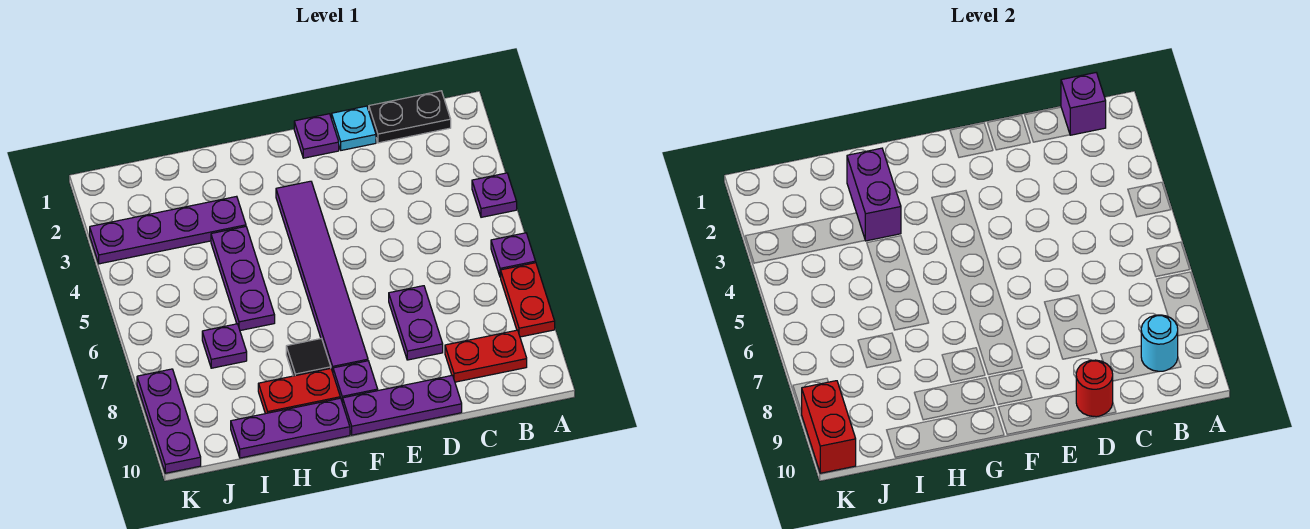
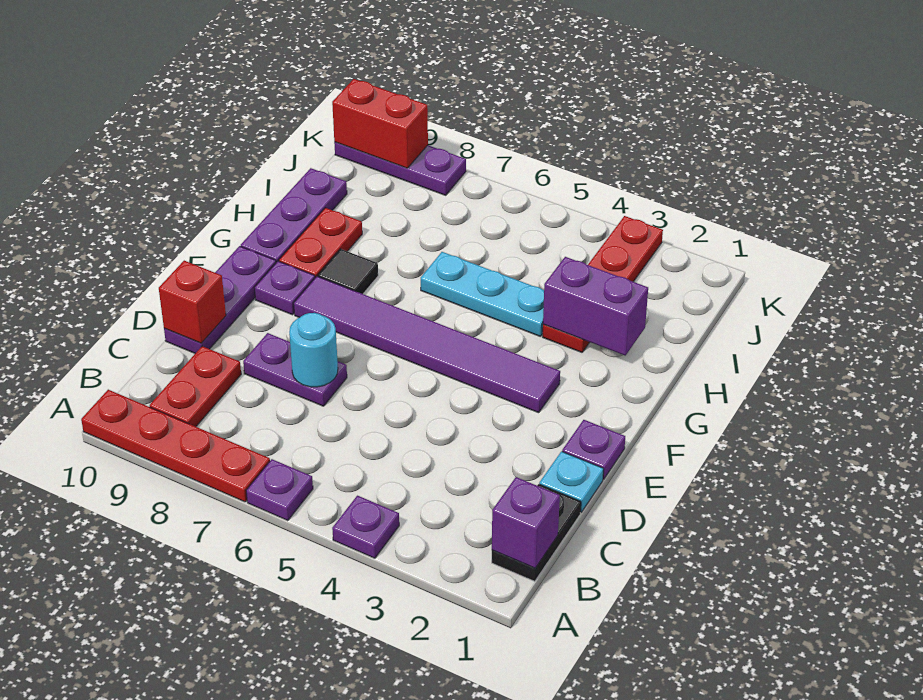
red plate A7:A8 level 1 -> red plate A7:A10 level 1
cyan round brick B9 level 2 -> cyan round brick D7 level 2
red round brick D10 level 2 -> red brick D10 level 2
purple plate H3:K3 level 1 -> red plate H3:K3 level 1
purple plate H4:H6 level 1 -> cyan plate H4:H6 level 1
purple plate I7 level 1 -> none

